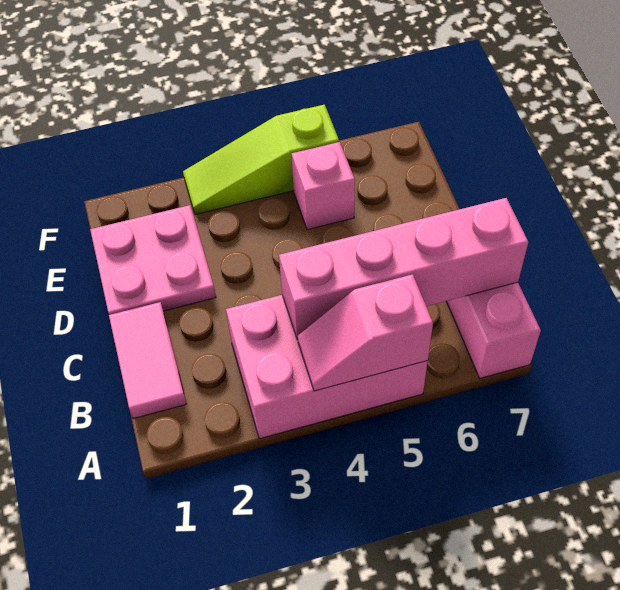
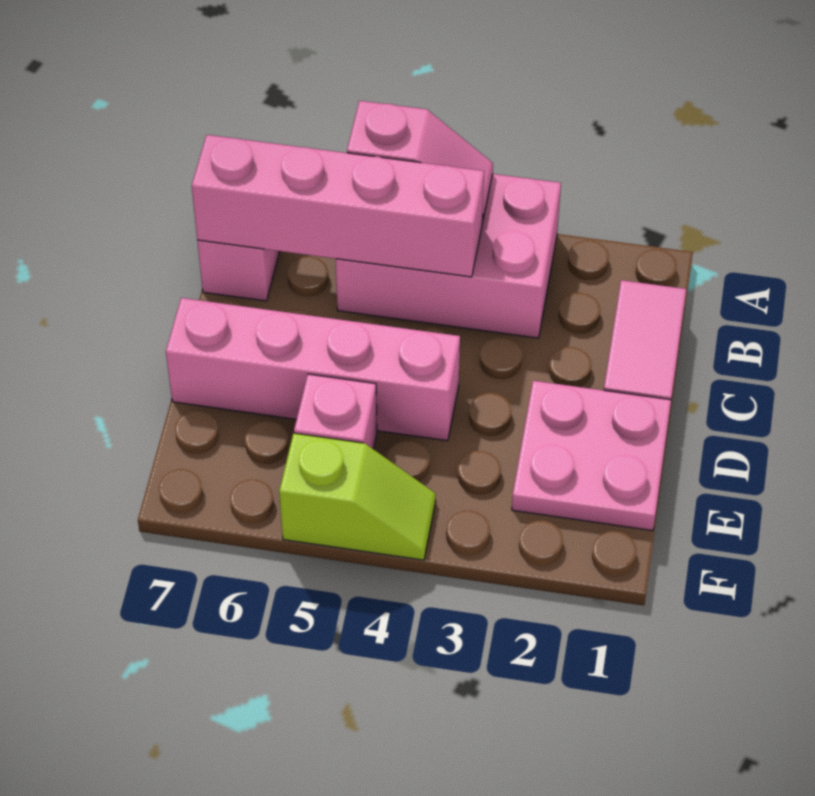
none -> pink brick D4:D7 level 1
lime slope F3:F5 level 1 top 5 -> lime slope F4:F5 level 1 top 5

